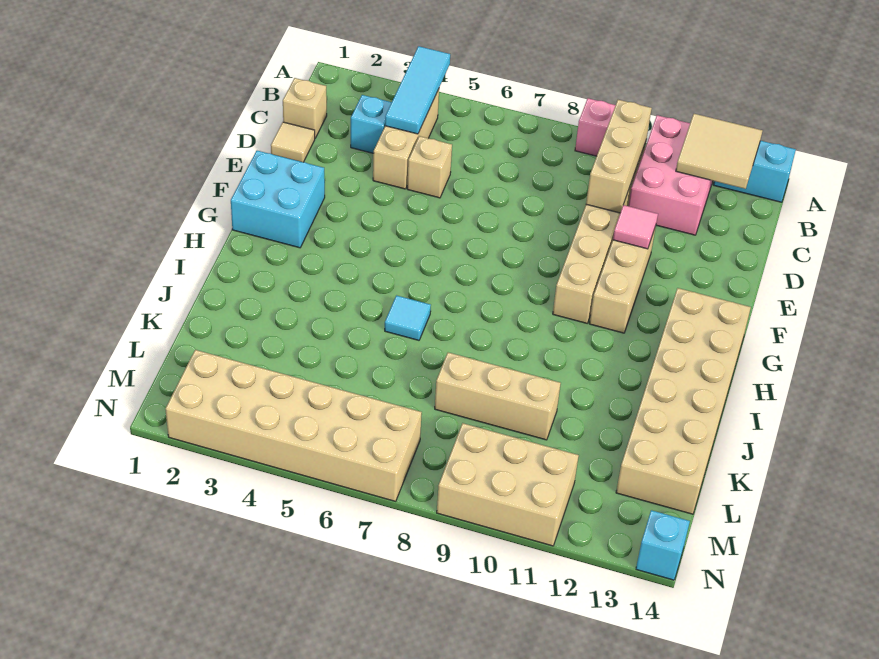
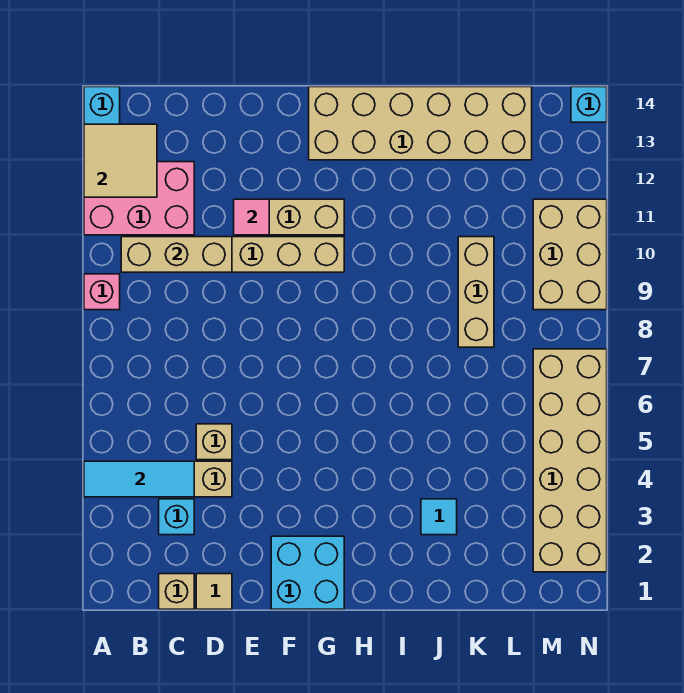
cyan tile I6 level 1 -> cyan tile J3 level 1

